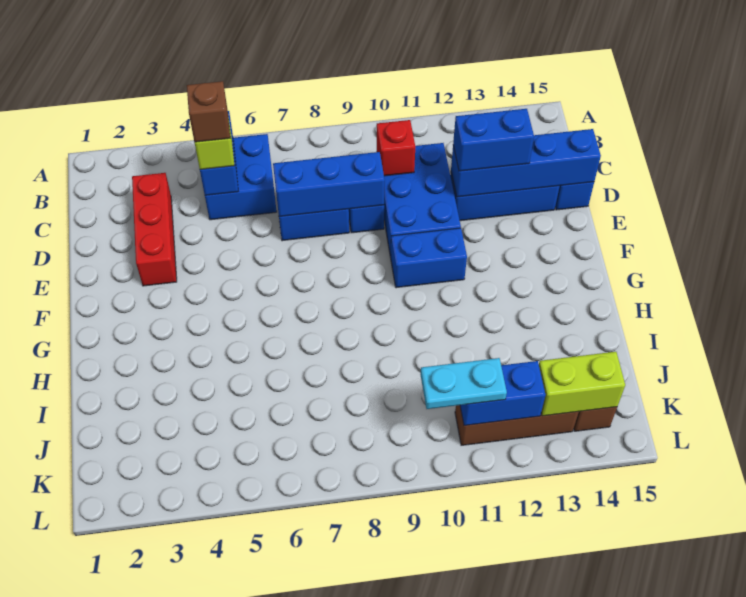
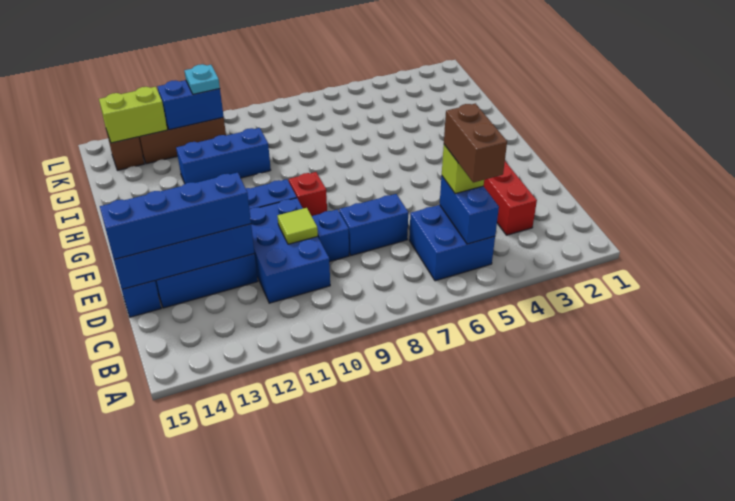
brown brick C5 level 4 -> brown brick B5:C5 level 4
red brick C10 level 2 -> red brick F9 level 1
blue brick D7:D9 level 2 -> blue brick I10:I12 level 1
none -> lime tile D10 level 2
blue brick D12:D13 level 3 -> blue brick D12:D15 level 3
cyan plate K10:K11 level 3 -> cyan plate K11 level 3

